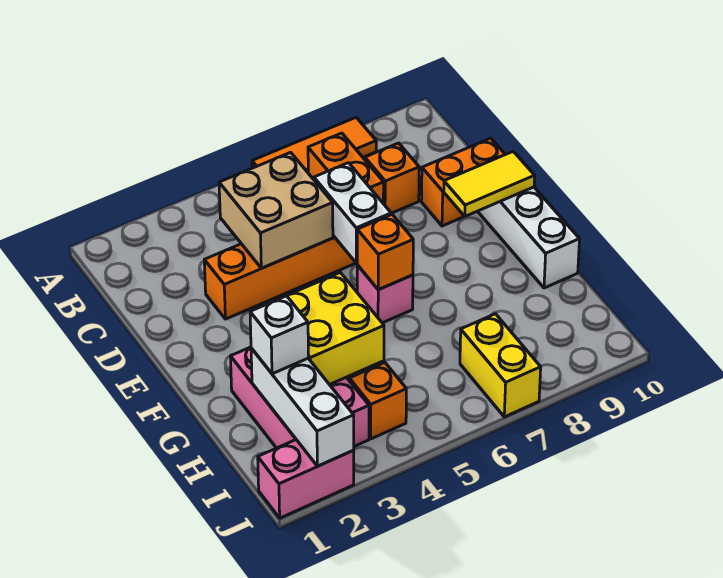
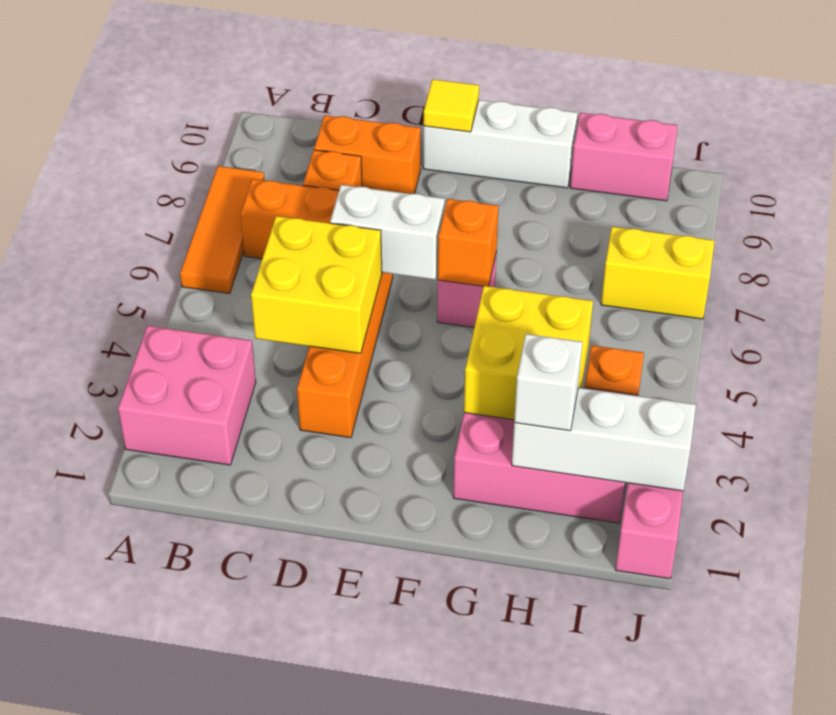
none -> pink brick A2:B3 level 1
tan brick C4:D5 level 2 -> yellow brick C4:D5 level 2
orange brick D9:D10 level 1 -> orange brick C9:D9 level 1
yellow tile E9:E10 level 2 -> yellow tile E10 level 2
none -> pink brick H10:I10 level 1

